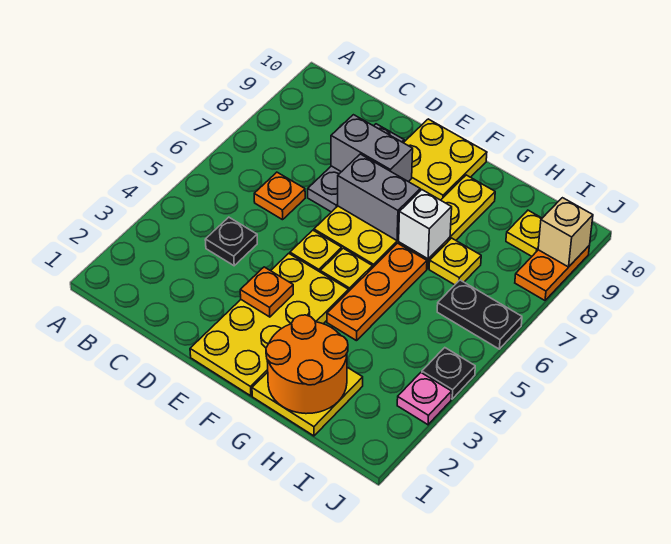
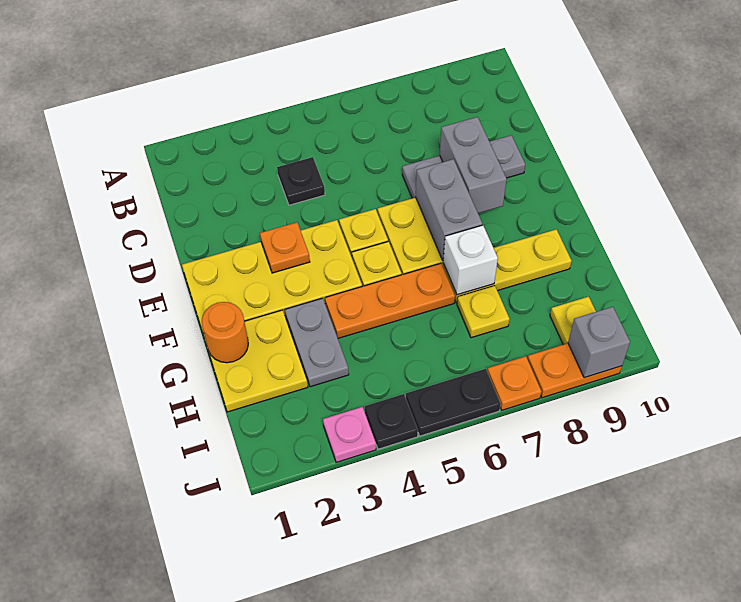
orange plate C6 level 1 -> orange plate J7 level 1
yellow plate E9:F10 level 1 -> none
orange round brick G1:H2 level 2 -> orange round brick G1 level 2
none -> grey plate G3:H3 level 1
black plate I6:J6 level 1 -> black plate J5:J6 level 1
tan brick J9 level 2 -> grey brick J9 level 2

